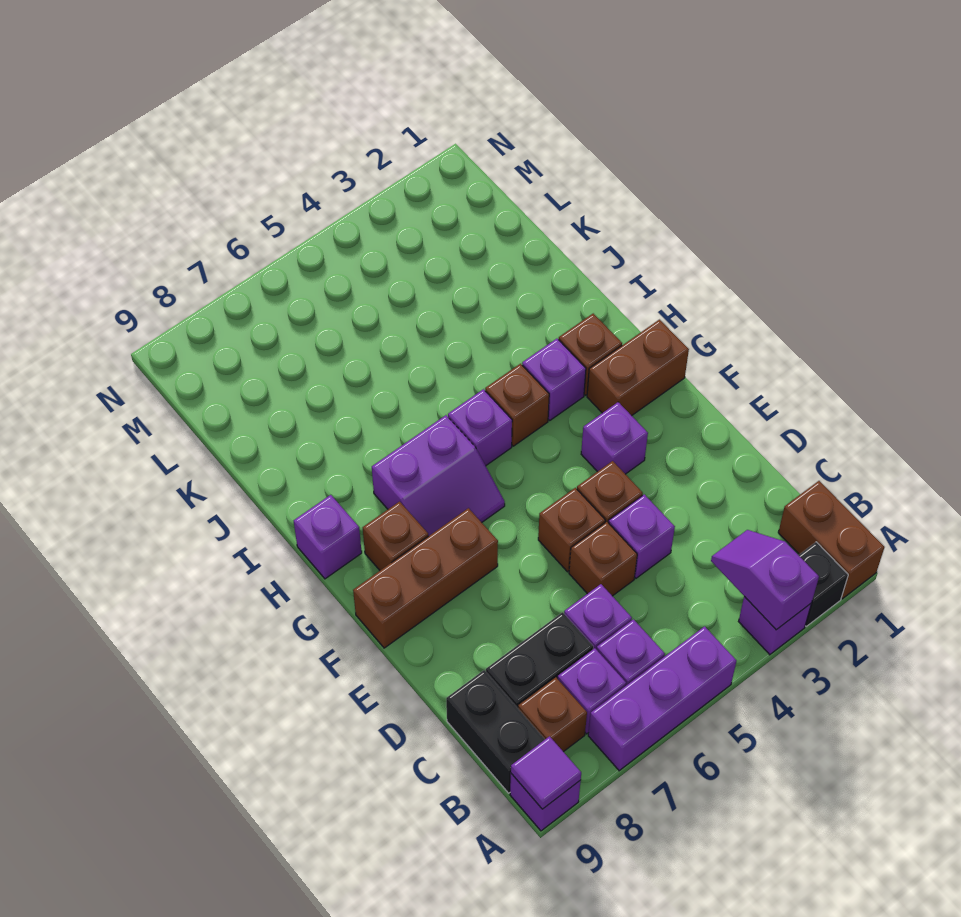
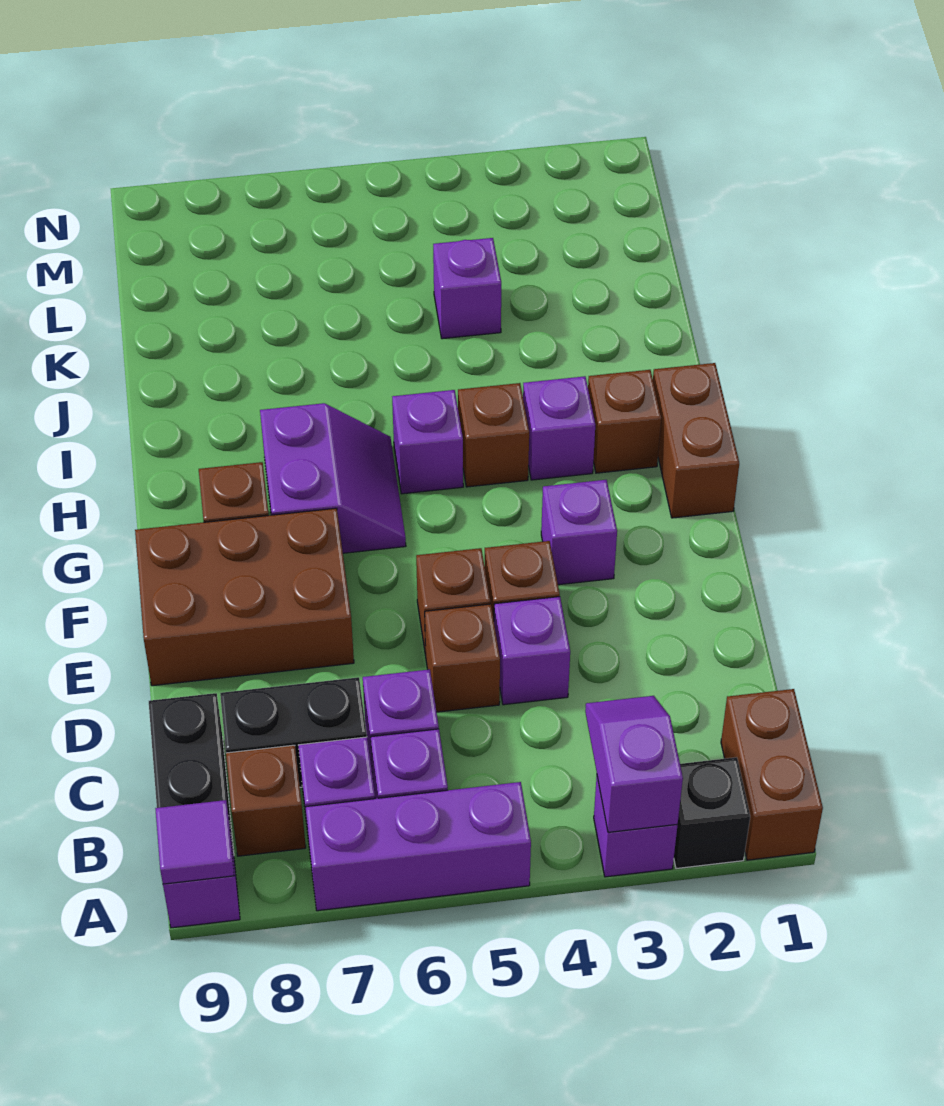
brown brick F7:F9 level 1 -> brown brick E7:F9 level 1
brown brick G1:G2 level 1 -> brown brick G1:H1 level 1
purple slope G6:H7 level 1 top H -> purple slope G6:H7 level 1 top 7
purple brick H9 level 1 -> purple brick K4 level 1

